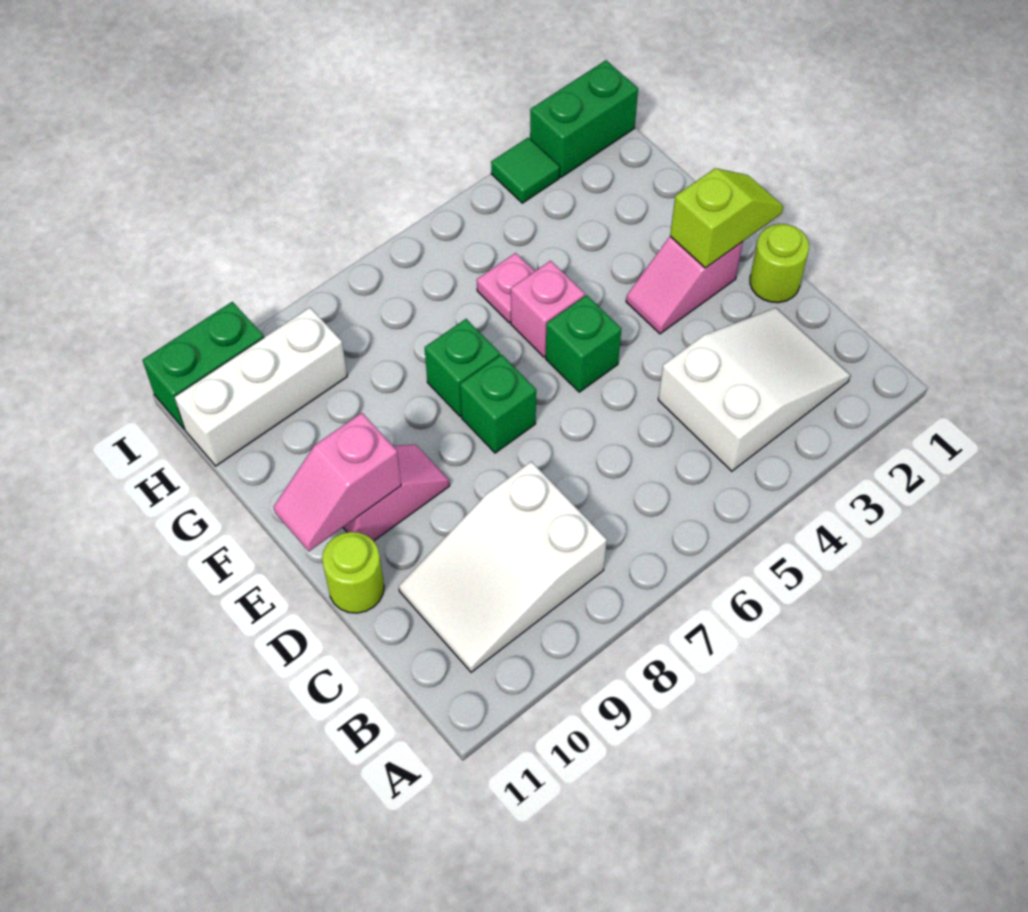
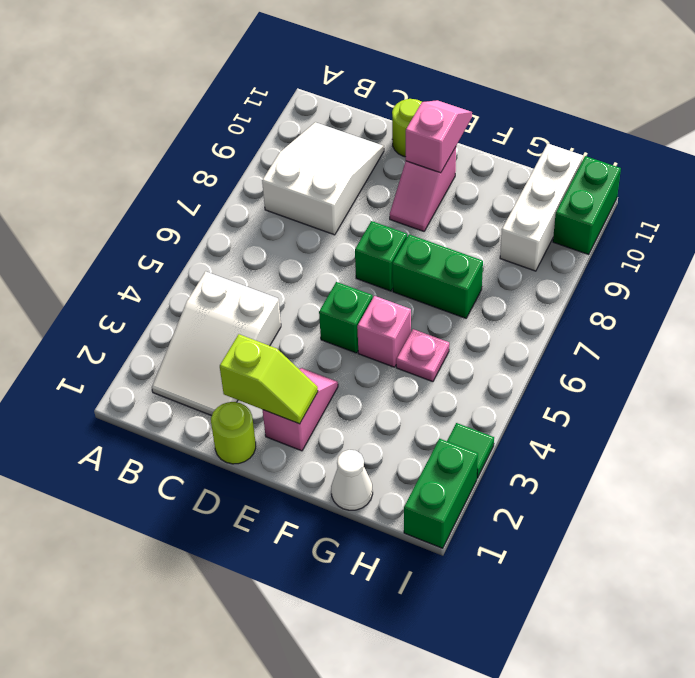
lime slope E1:E2 level 2 top 2 -> lime slope D2:E2 level 2 top D
green brick F7 level 1 -> green brick F7:G7 level 1
none -> white cone G1 level 1

